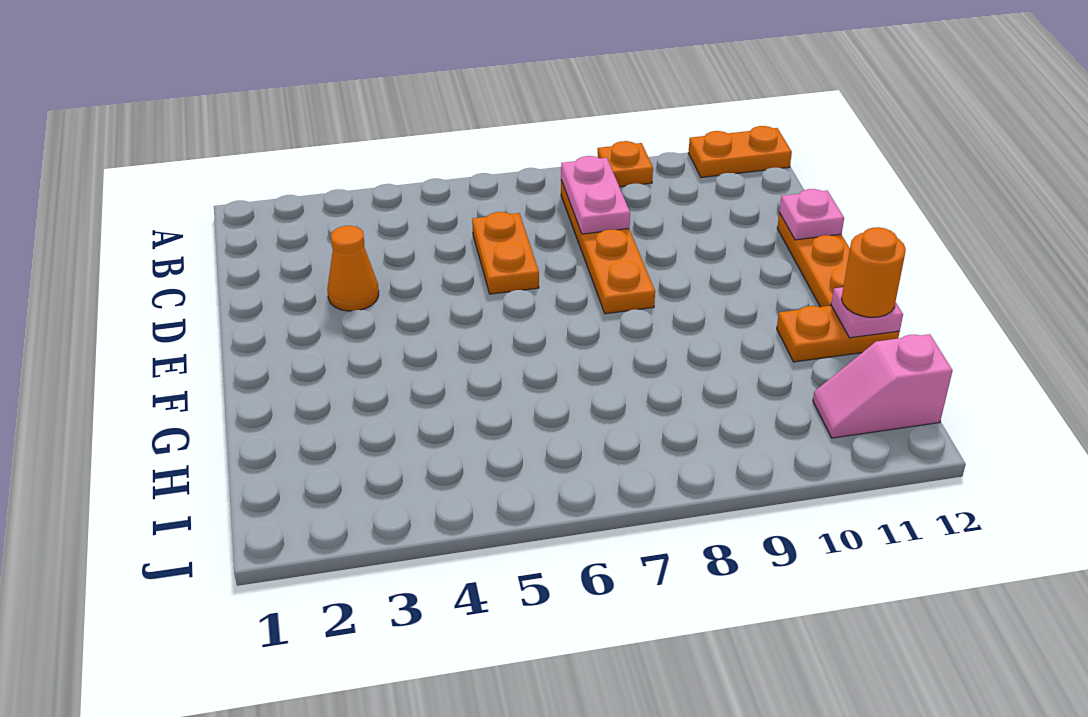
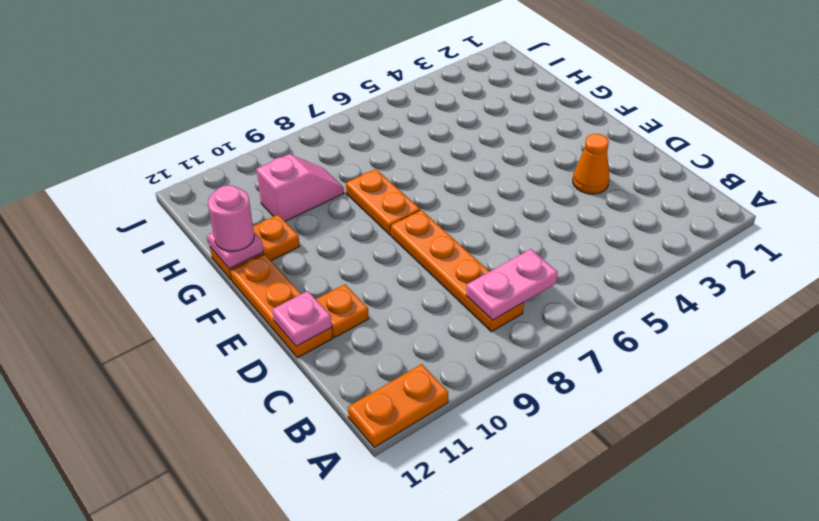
orange plate A9 level 1 -> orange plate D11 level 1
pink plate B8:C8 level 2 -> pink plate B7:B8 level 2
orange plate C6:D6 level 1 -> orange plate F8:G8 level 1
orange round brick G12 level 3 -> pink round brick G12 level 3
pink slope I11:I12 level 1 top 12 -> pink slope H9:H10 level 1 top 10

